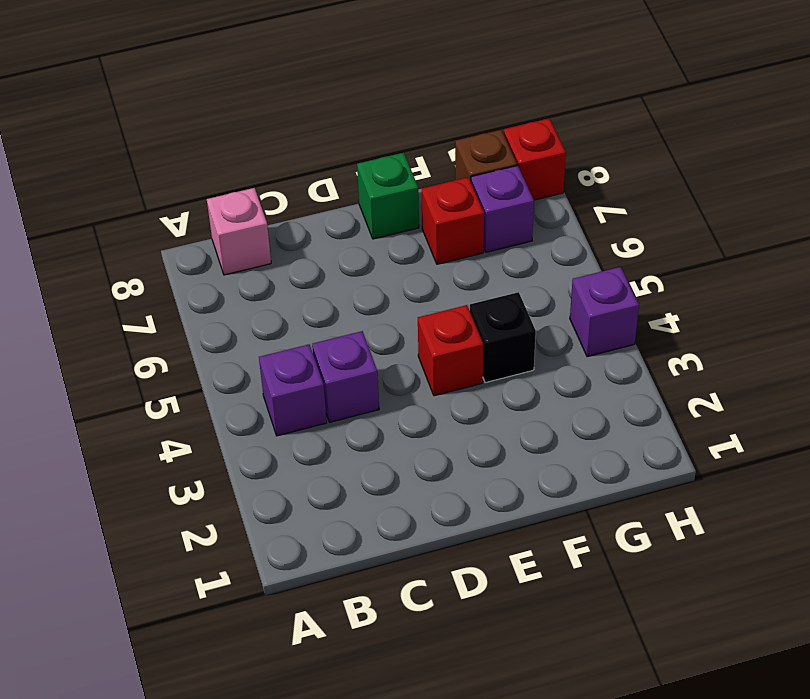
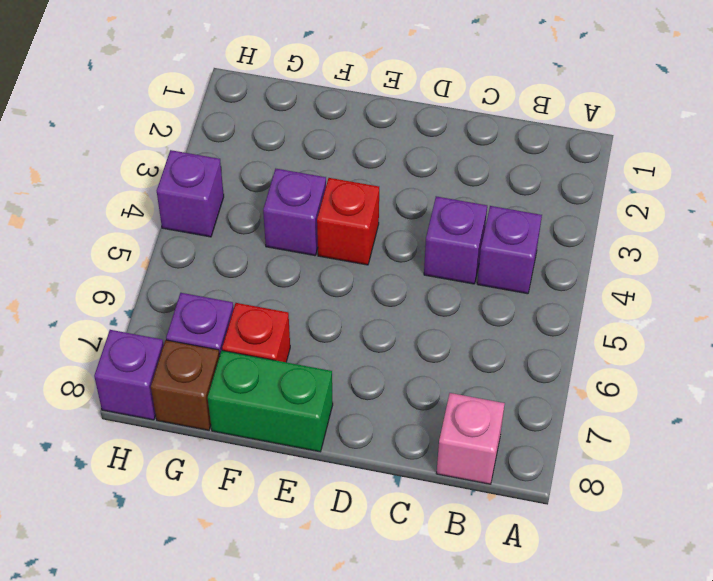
green brick E8 level 1 -> green brick E8:F8 level 1
black brick F4 level 1 -> purple brick F4 level 1
red brick H8 level 1 -> purple brick H8 level 1

